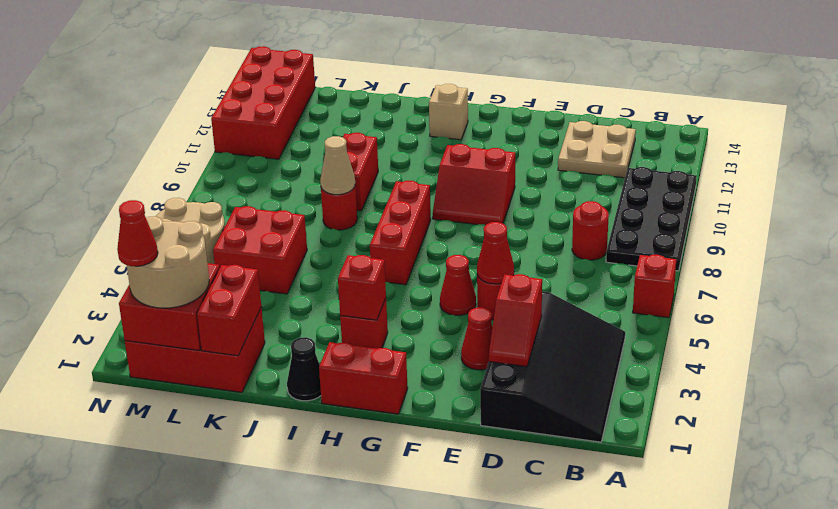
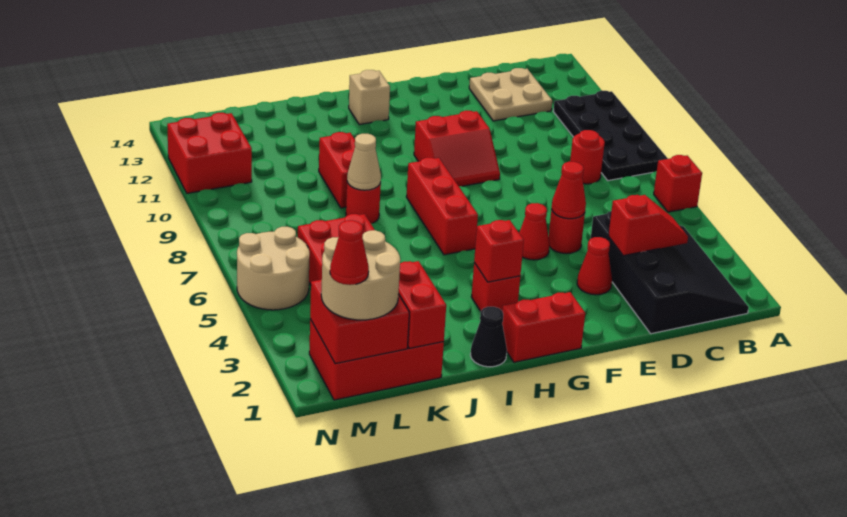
red slope D2:D3 level 2 top 3 -> red slope C3:D3 level 2 top D
red brick M11:N14 level 1 -> red brick M11:N12 level 1

